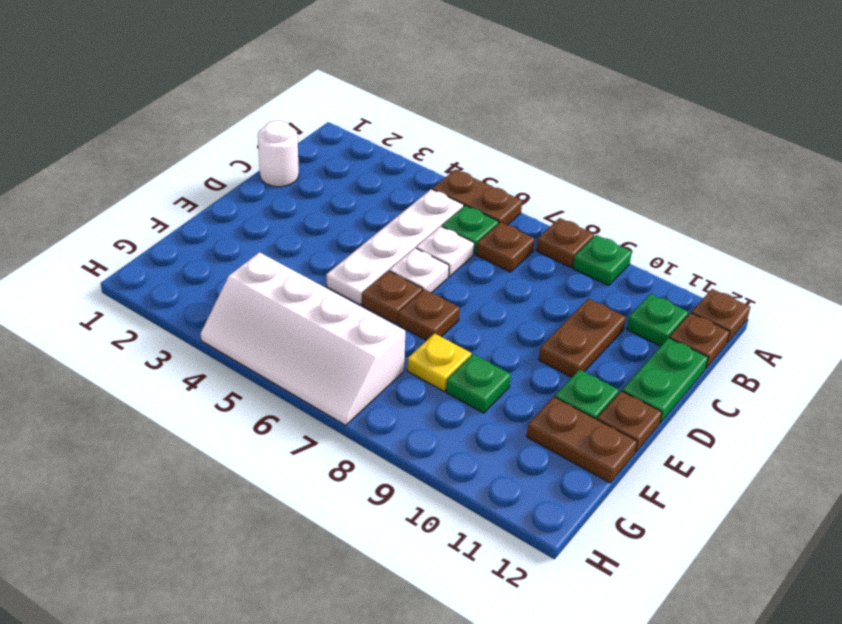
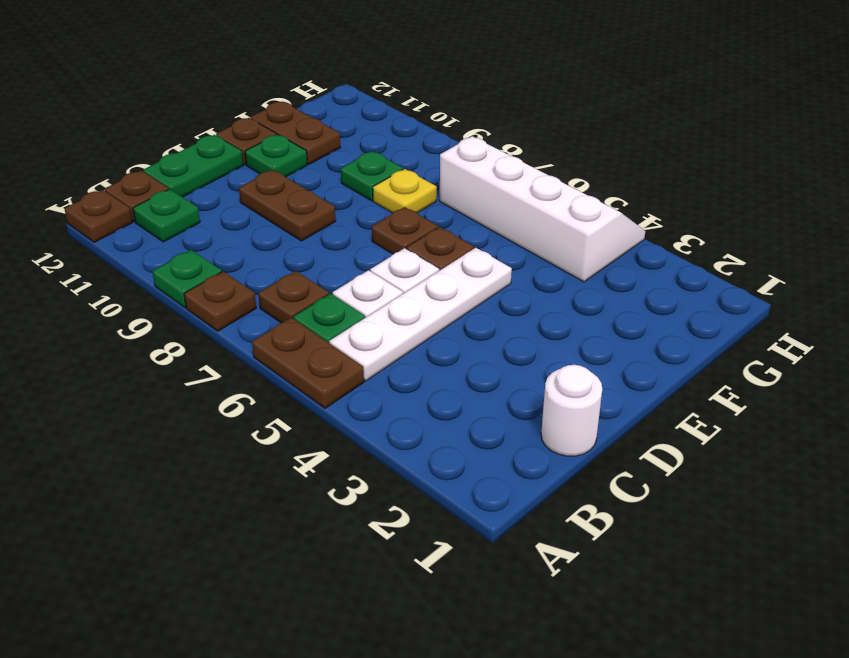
brown plate C10:D10 level 1 -> brown plate D9:D10 level 1

